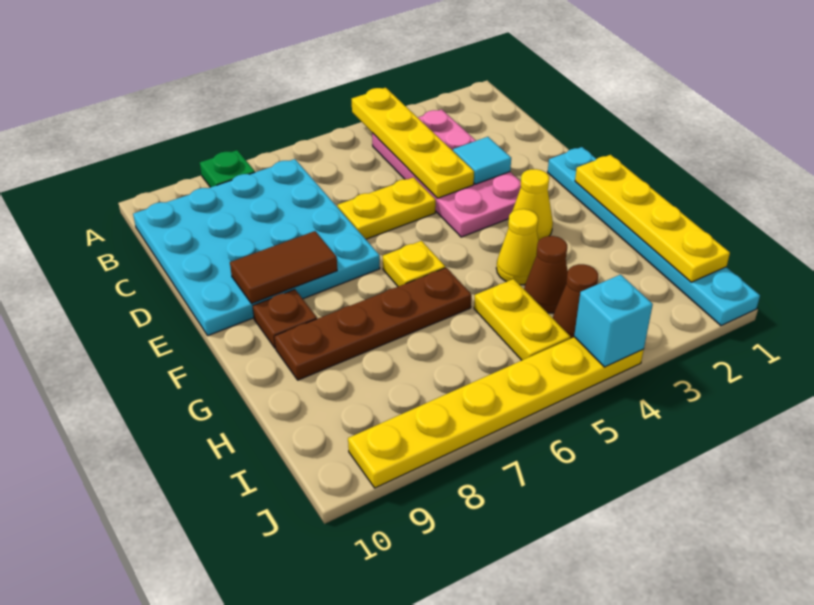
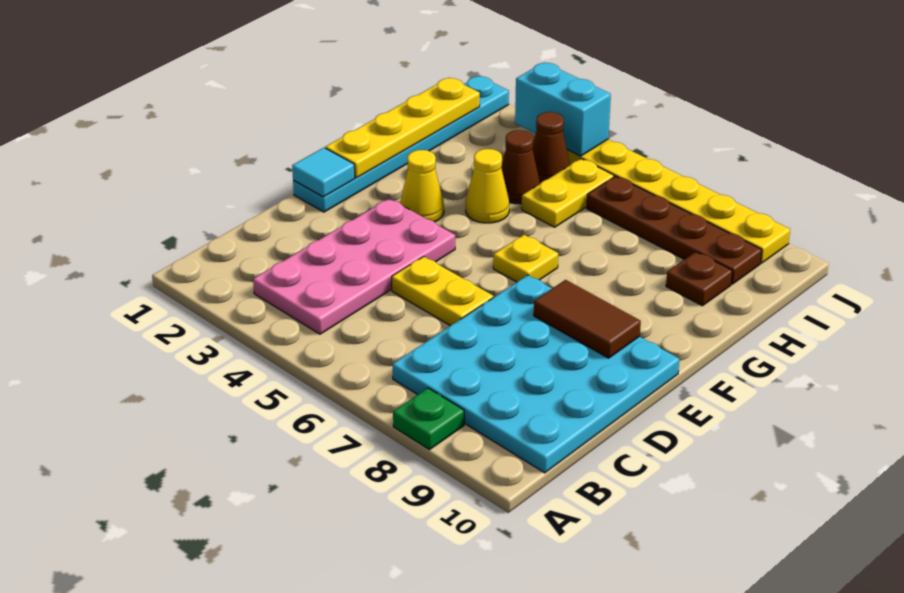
yellow plate A4:D4 level 2 -> none
cyan tile D3 level 2 -> cyan tile E1 level 2
brown plate F9 level 1 -> brown plate H9 level 1
brown plate G6:G9 level 1 -> brown plate I6:I9 level 1
cyan brick J4 level 2 -> cyan brick J3:J4 level 2

